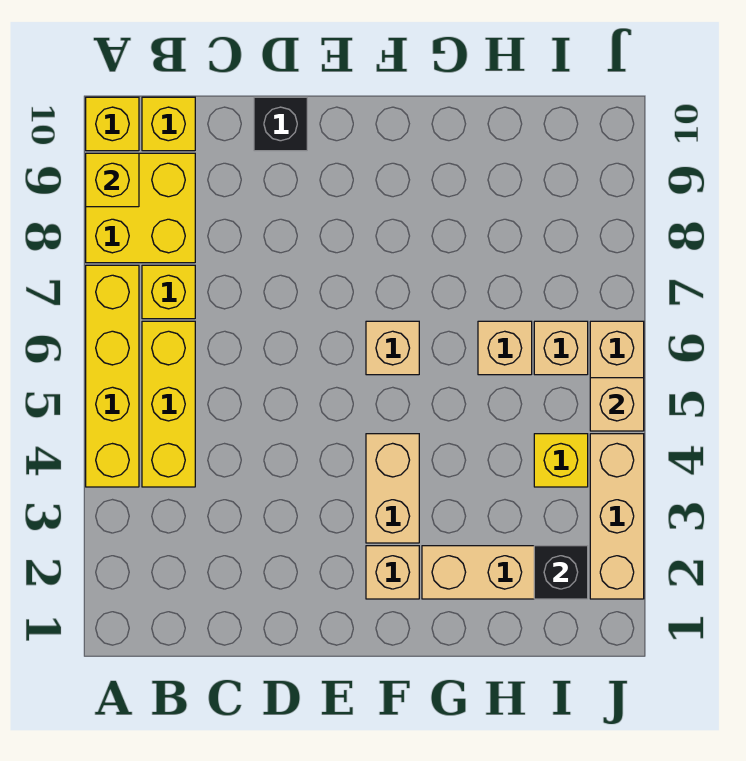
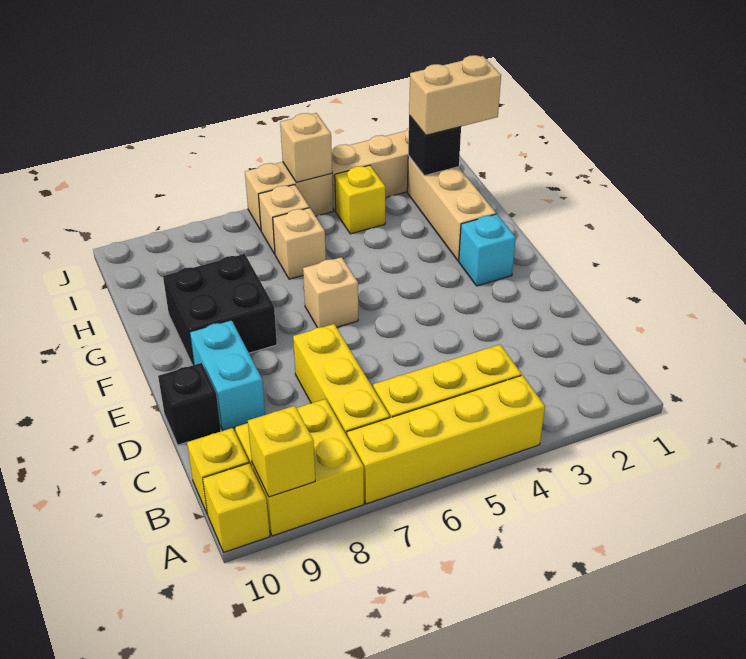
yellow brick B7 level 1 -> yellow brick B7:D7 level 1
none -> cyan brick D9:E9 level 1
tan brick F2 level 1 -> cyan brick F2 level 1
tan brick F3:F4 level 1 -> tan brick I1:I2 level 3
none -> black brick F8:G9 level 1

